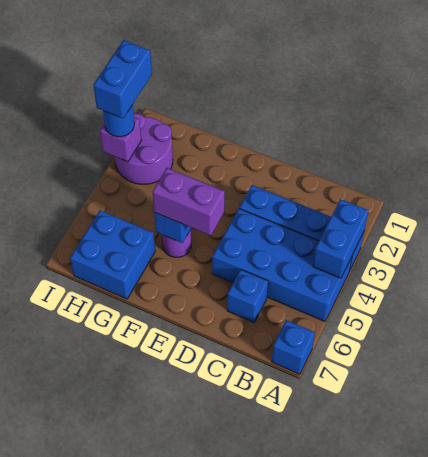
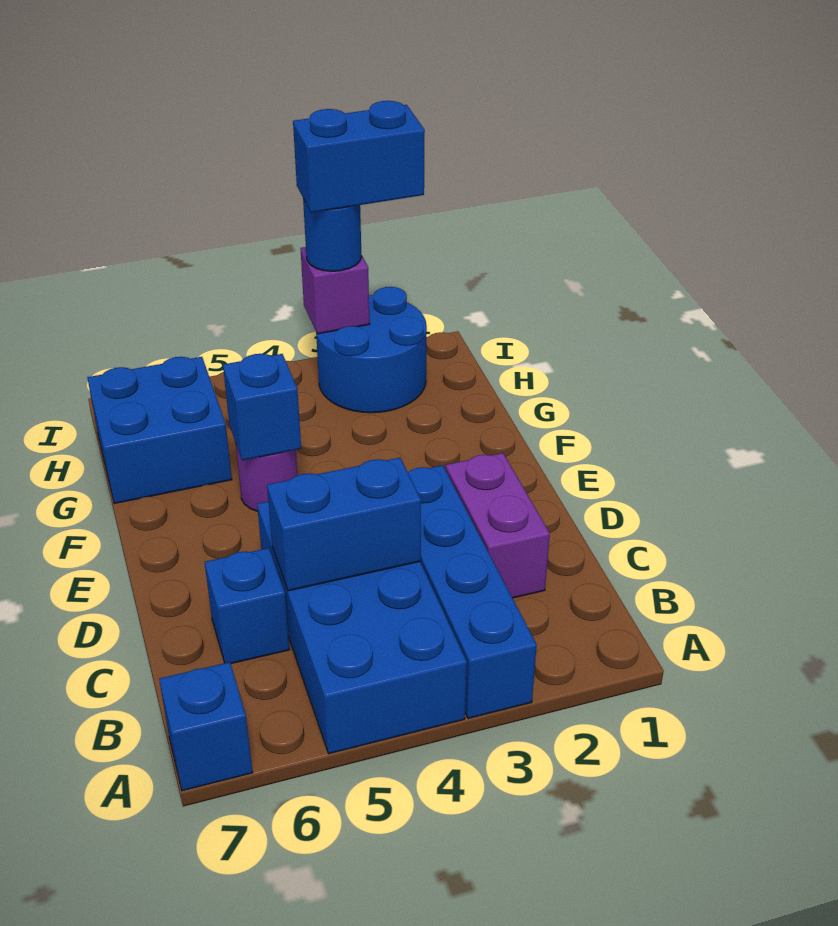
blue brick A3:A4 level 2 -> blue brick C4:C5 level 2
purple brick E5:F5 level 3 -> purple brick C2:D2 level 1
purple round brick H2:I3 level 1 -> blue round brick H2:I3 level 1

